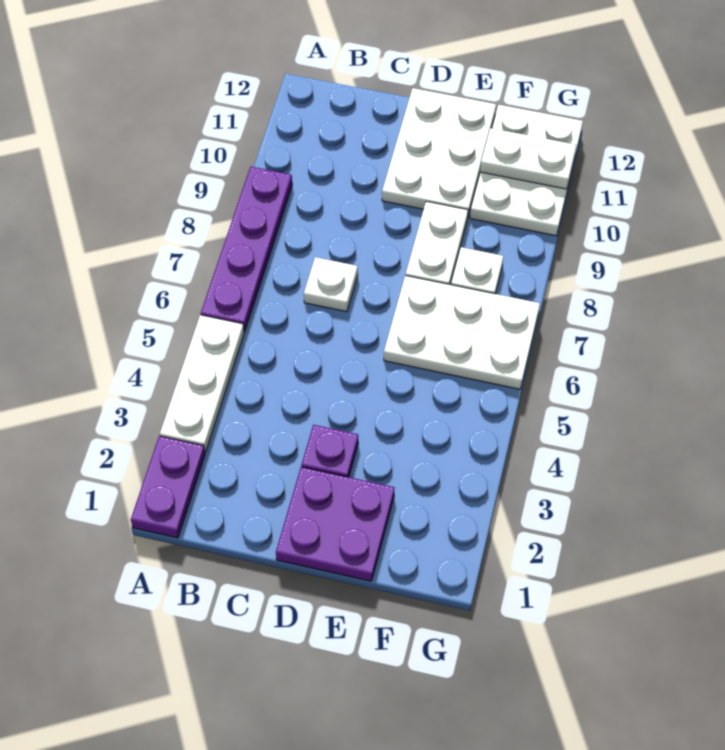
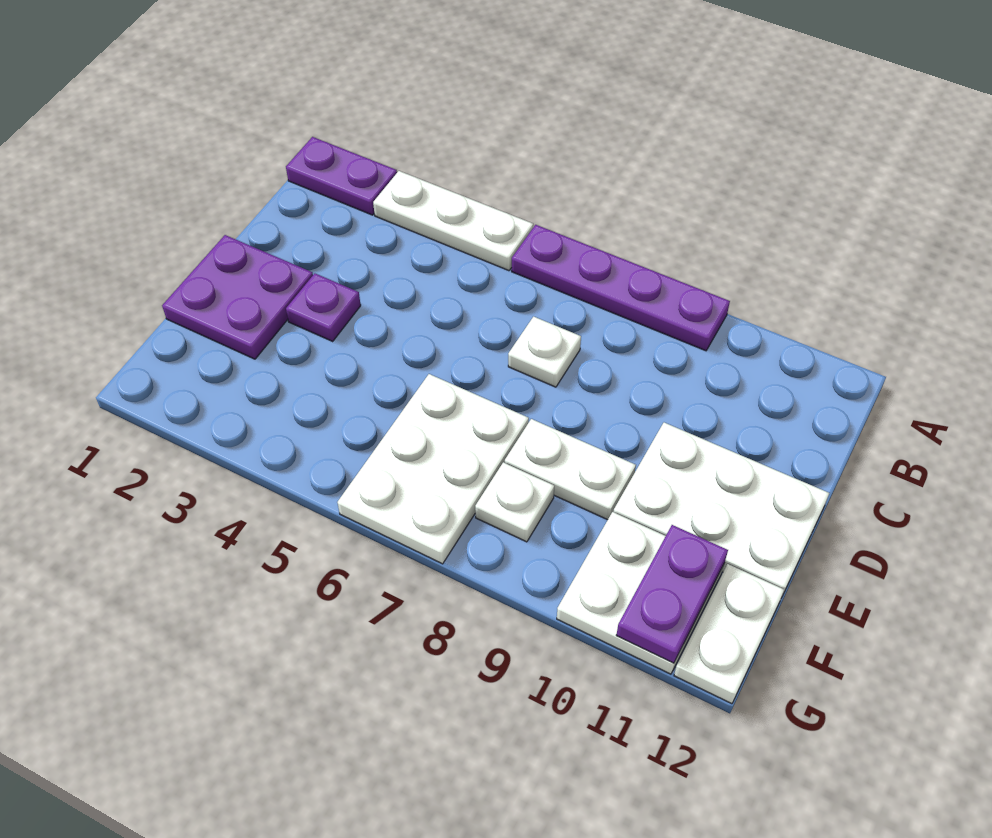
white plate F11:G11 level 2 -> purple plate F11:G11 level 2

